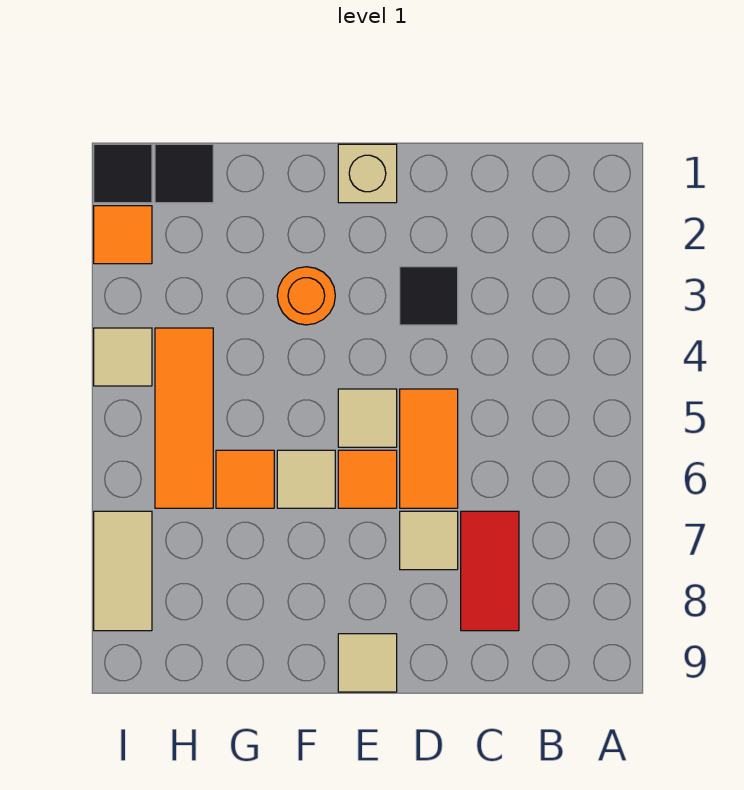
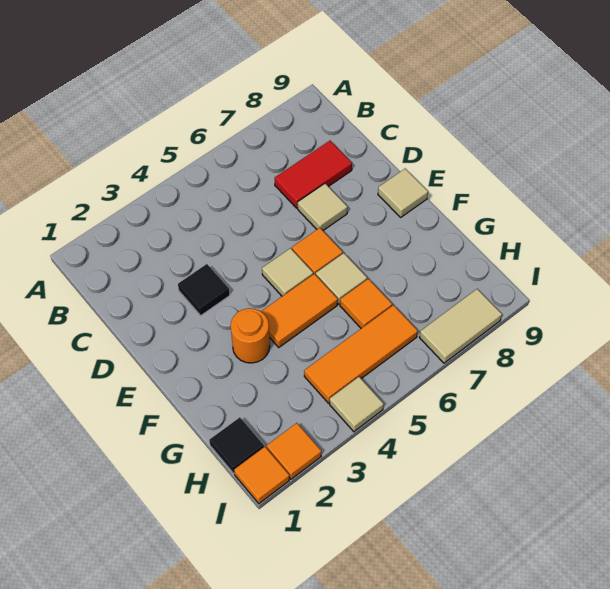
orange tile D5:D6 level 1 -> orange tile F4:F5 level 1
tan brick E1 level 1 -> none
black tile I1 level 1 -> orange tile I1 level 1

